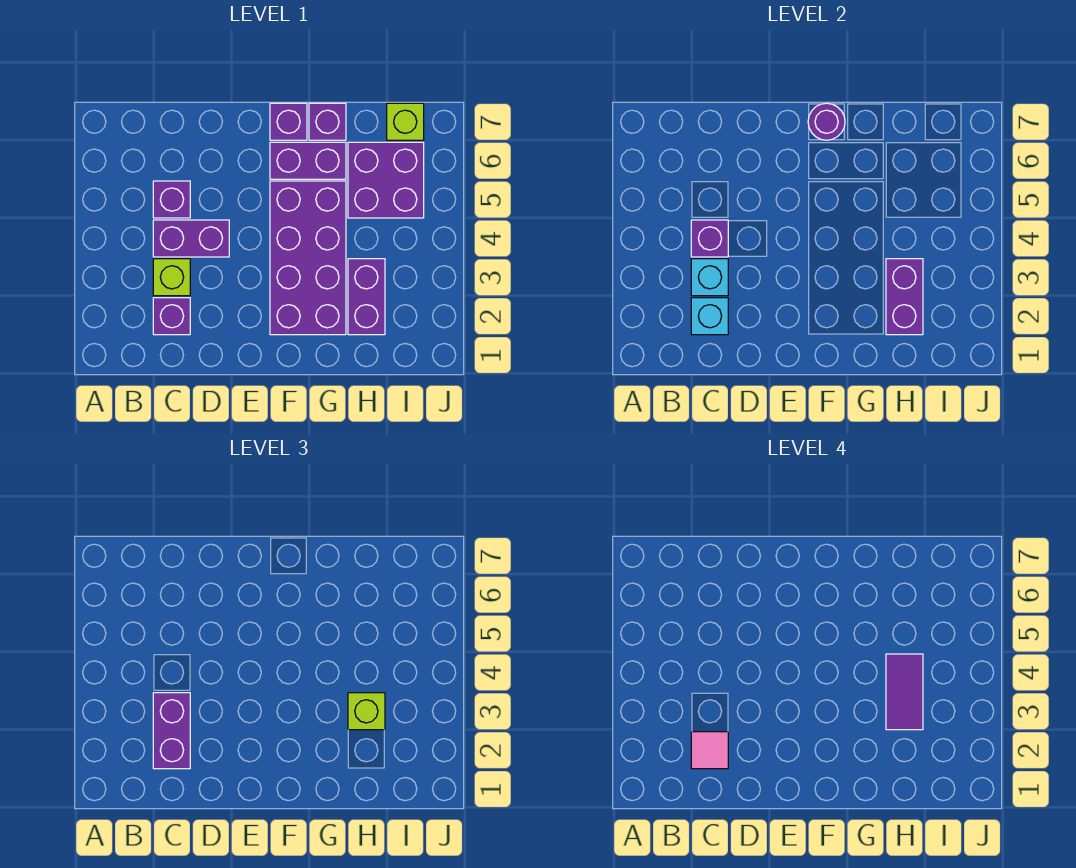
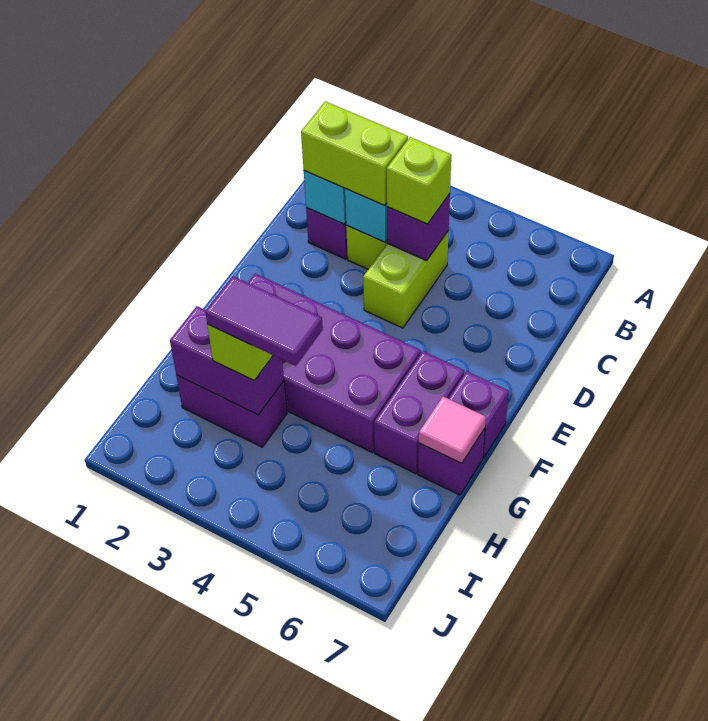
purple brick C2:C3 level 3 -> lime brick C2:C3 level 3
pink tile C2 level 4 -> pink tile G7 level 2
purple brick C4:D4 level 1 -> lime brick C4:D4 level 1
purple brick C5 level 1 -> none
purple round brick F7 level 2 -> none
purple brick H5:I6 level 1 -> none
lime brick I7 level 1 -> lime brick C4 level 3

